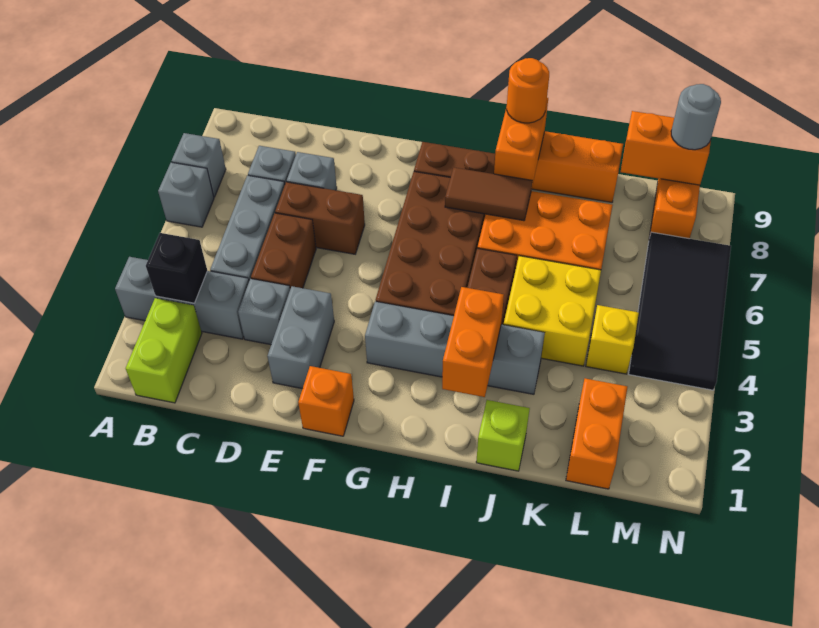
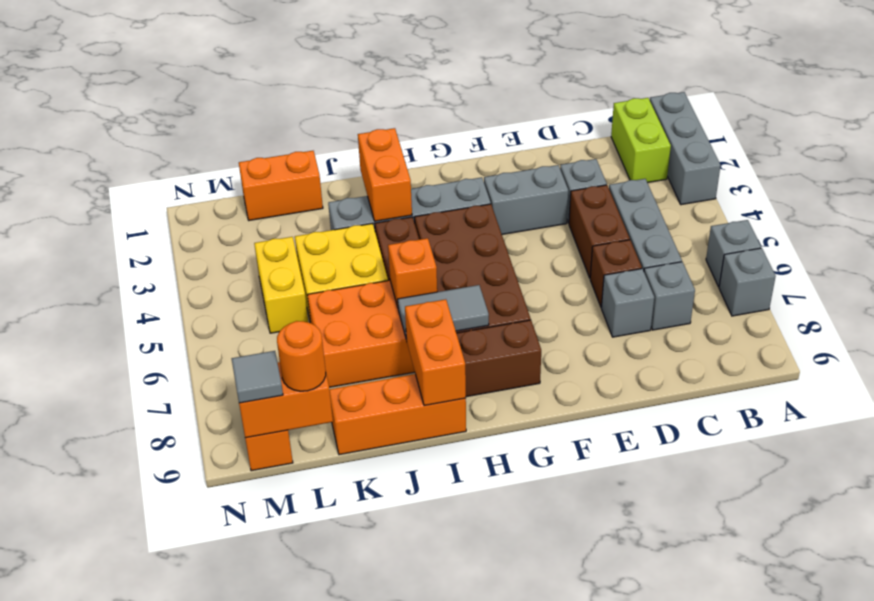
grey brick A3:C3 level 1 -> grey brick A1:A3 level 1
black brick B3 level 2 -> none
brown brick D6:E6 level 1 -> brown brick D6 level 1
grey brick E2:E3 level 1 -> grey brick E3:F3 level 1
orange brick F1 level 1 -> orange brick I6 level 2
brown tile H7:I7 level 2 -> grey tile H7:I7 level 2
orange round brick I9 level 3 -> orange round brick L9 level 3
lime brick J1 level 1 -> none
orange brick L1:L2 level 1 -> orange brick K1:L1 level 1
yellow brick L4 level 1 -> yellow brick L4:L5 level 1
black tile M4:N7 level 1 -> none
grey round brick M9 level 3 -> grey tile M9 level 3

